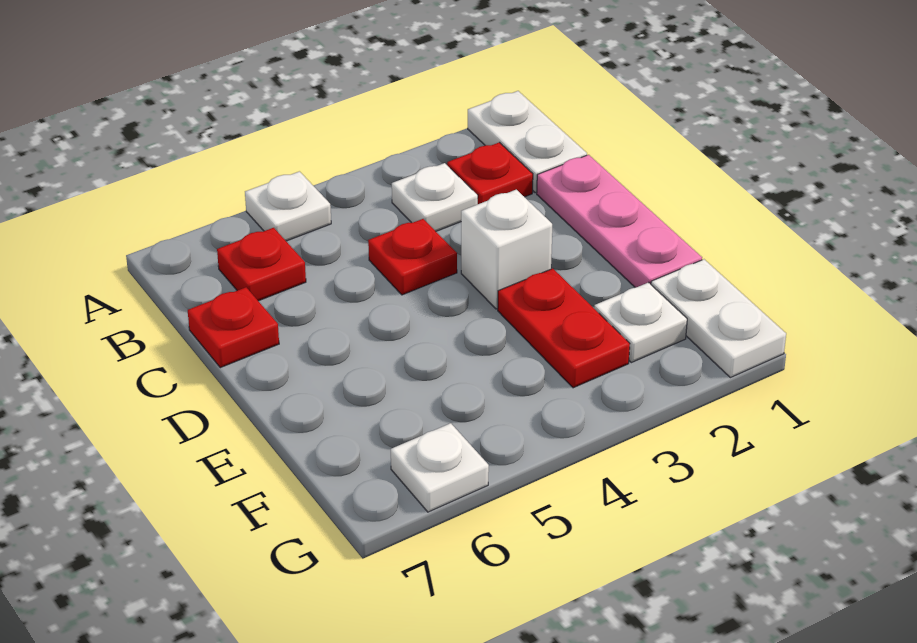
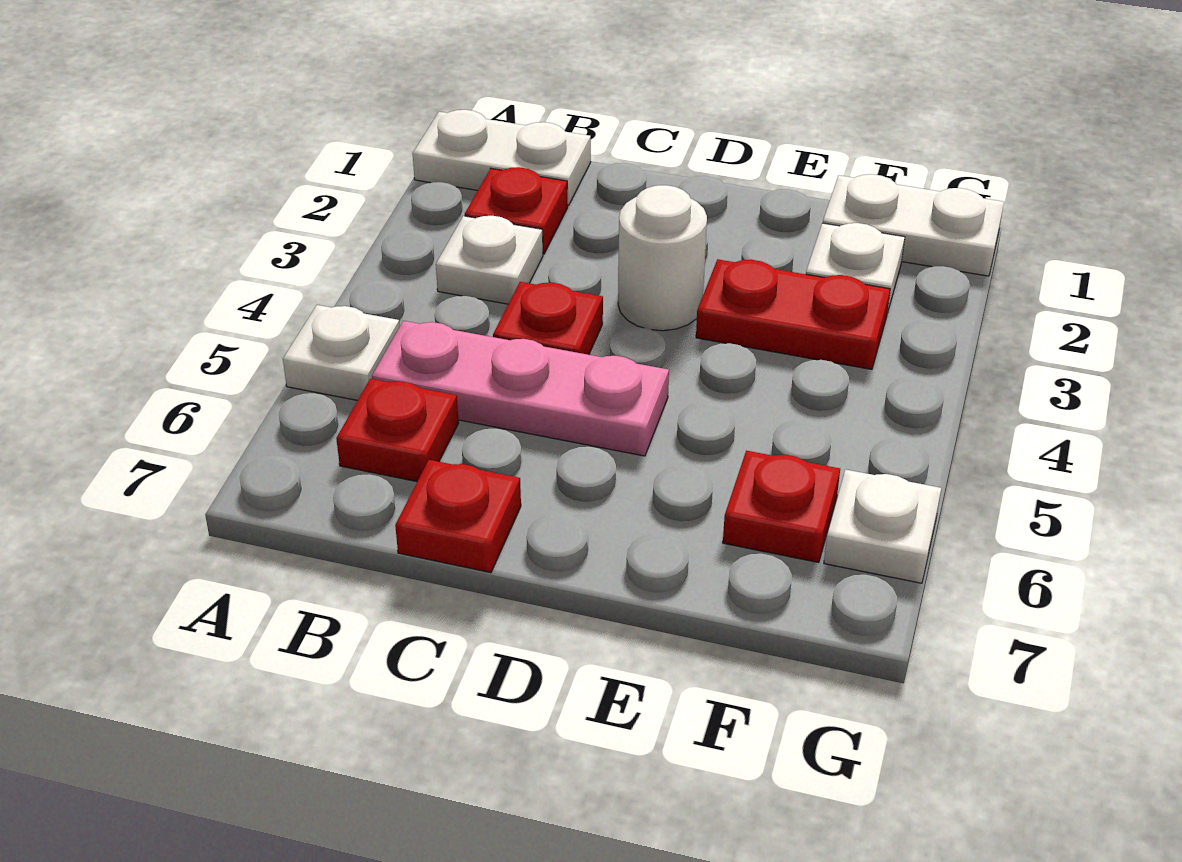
pink plate C1:E1 level 1 -> pink plate B5:D5 level 1
white brick D3 level 1 -> white round brick D3 level 1
none -> red plate F6 level 1

